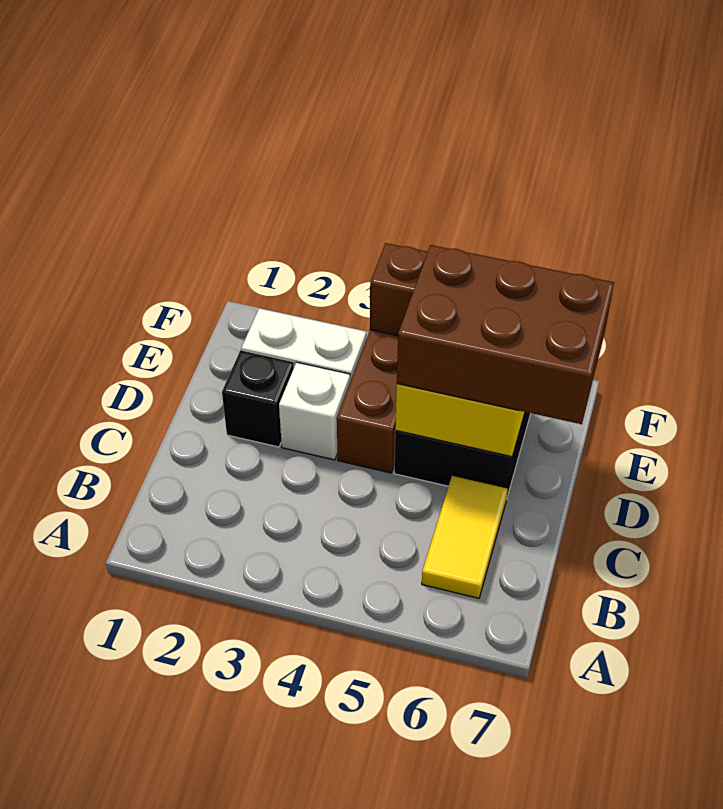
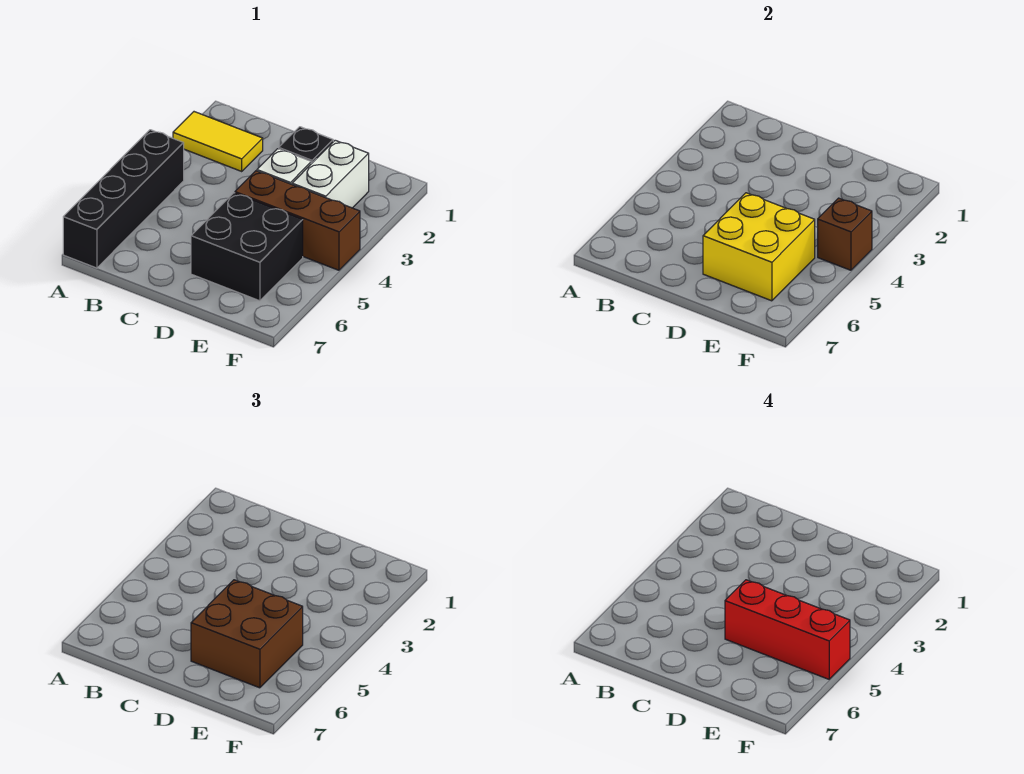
none -> black brick A4:A7 level 1
yellow tile B6:C6 level 1 -> yellow tile A2:B2 level 1
brown brick D5:E7 level 3 -> brown brick D5:E6 level 3
none -> red brick D5:F5 level 4

